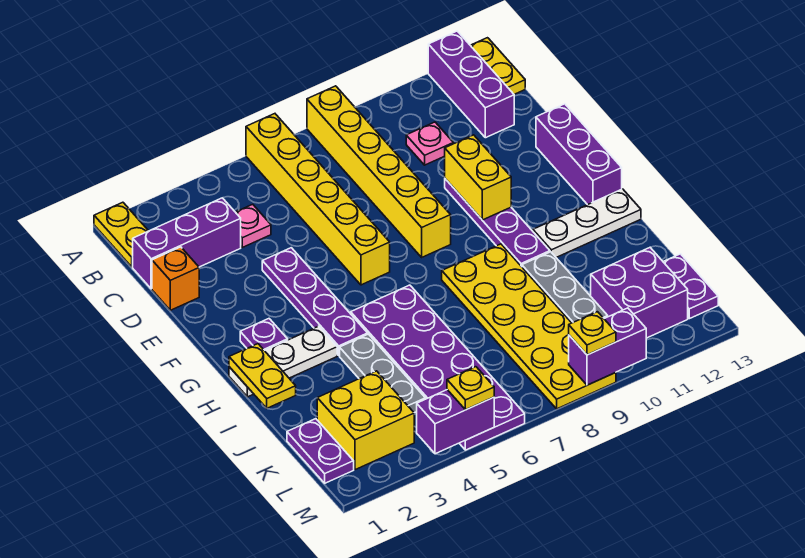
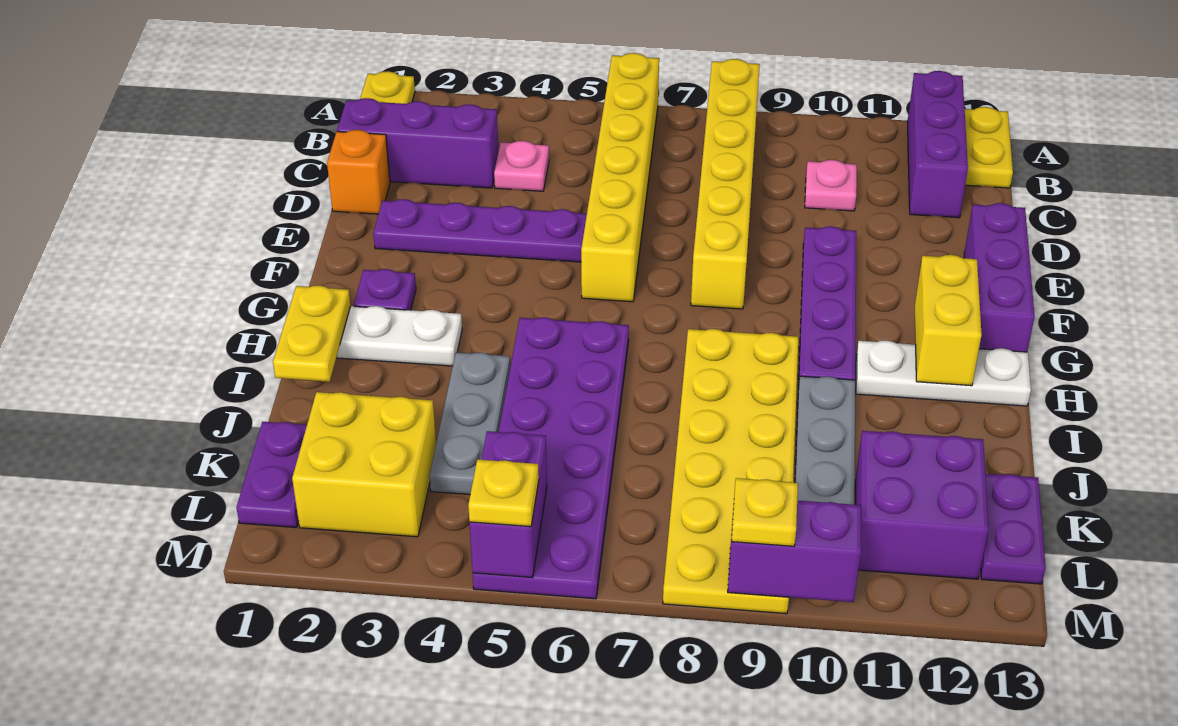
purple plate E4:H4 level 1 -> purple plate E2:E5 level 1
yellow brick E10:F10 level 2 -> yellow brick G12:H12 level 2
purple brick M4:M5 level 2 -> purple brick L5:M5 level 2

